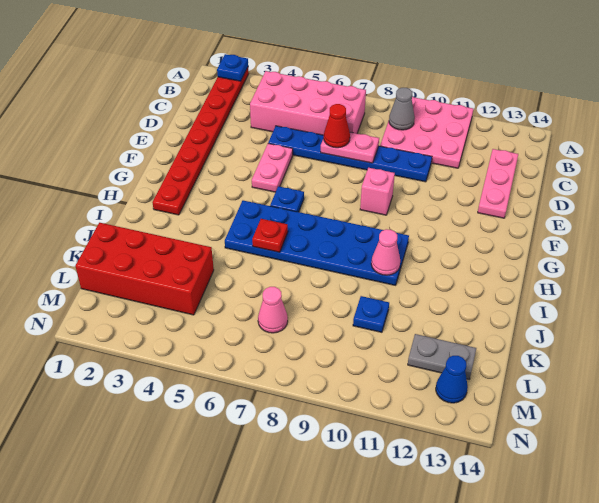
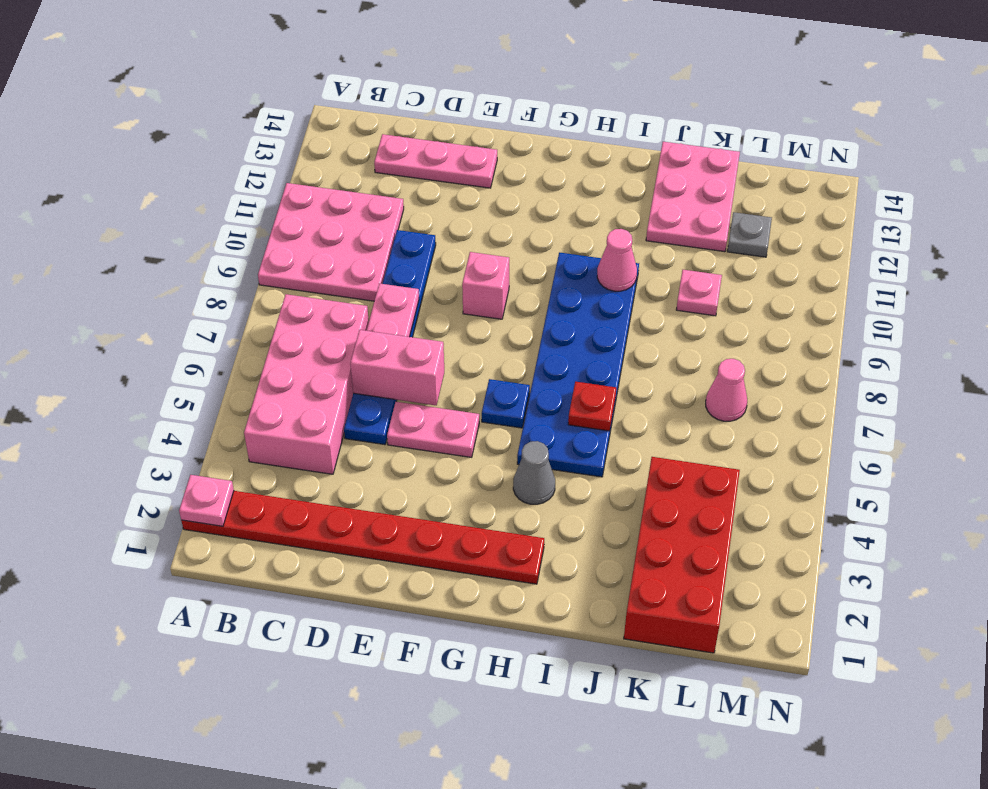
blue plate A2 level 2 -> pink plate A2 level 2
grey cone B9 level 2 -> grey cone H4 level 1
none -> pink brick D6:E6 level 2
red cone D7 level 3 -> none
none -> pink plate J12:K14 level 1
blue plate K10 level 1 -> pink plate K10 level 1
grey plate L12:L13 level 1 -> grey plate L12 level 1
blue cone M13 level 1 -> none

